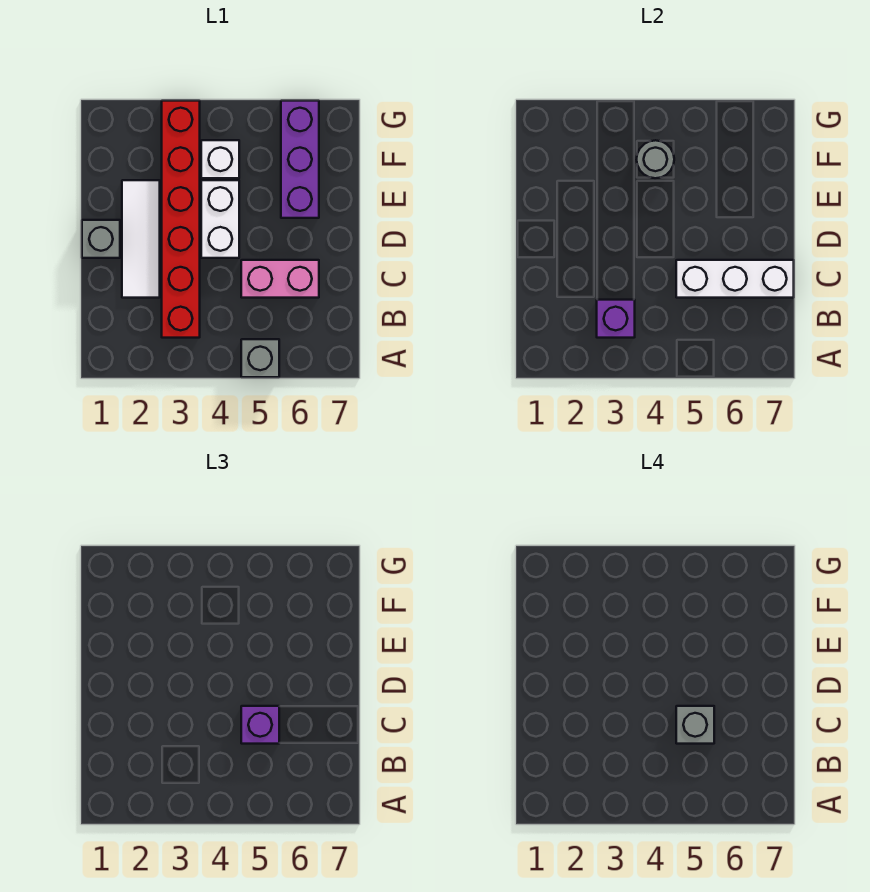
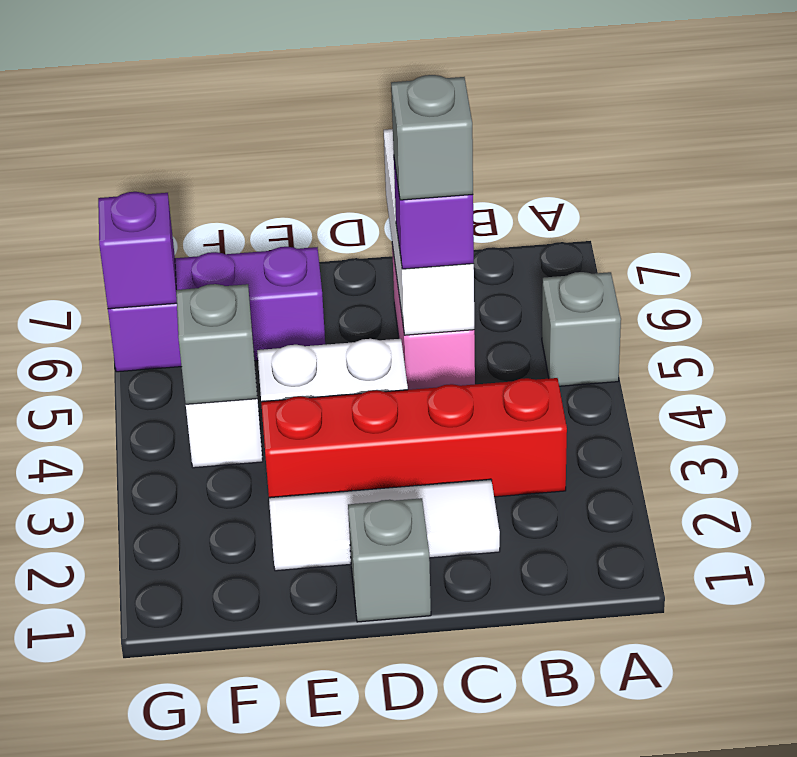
red brick B3:G3 level 1 -> red brick B3:E3 level 1
purple brick B3 level 2 -> purple brick G6 level 2
grey round brick F4 level 2 -> grey brick F4 level 2

